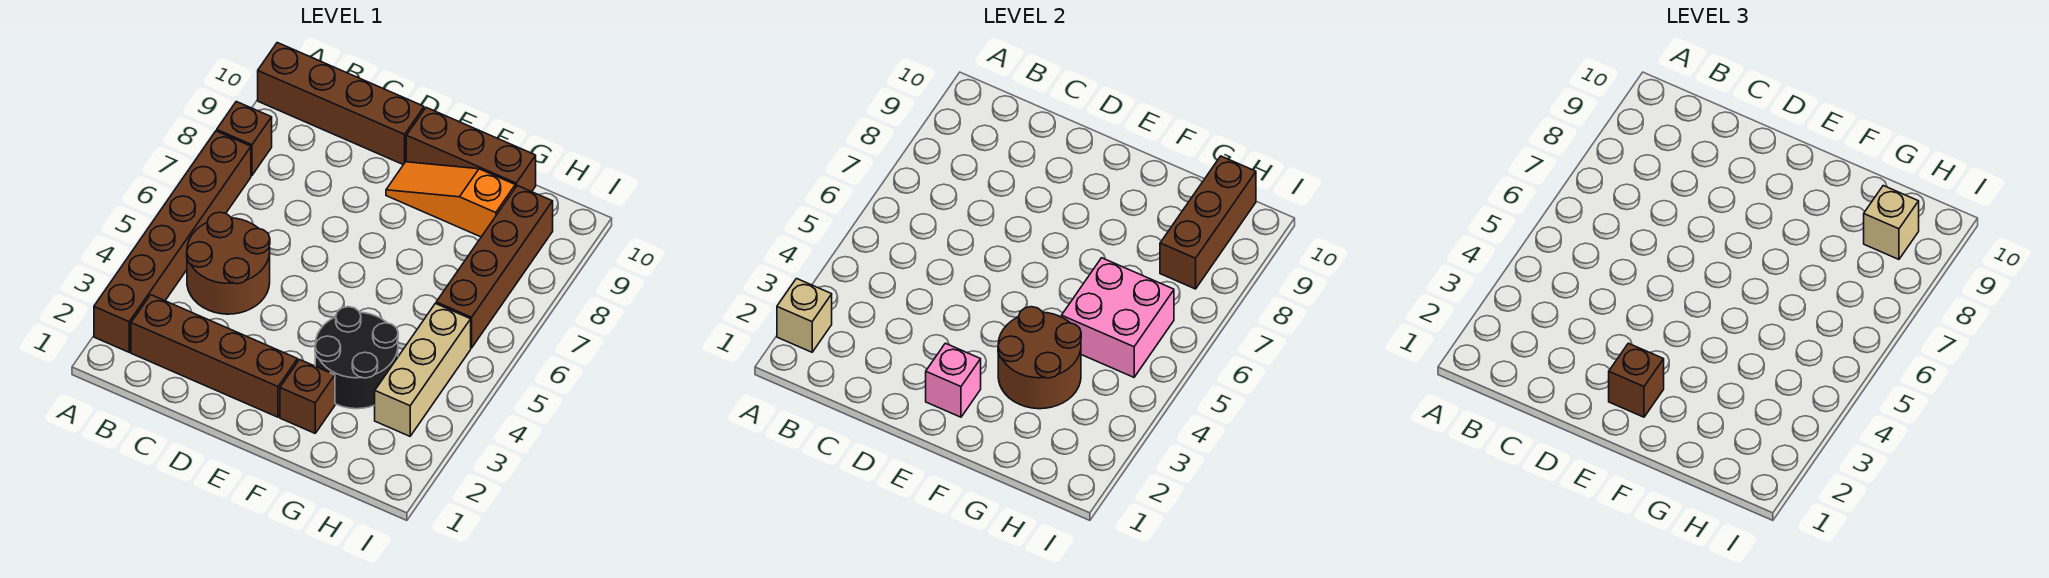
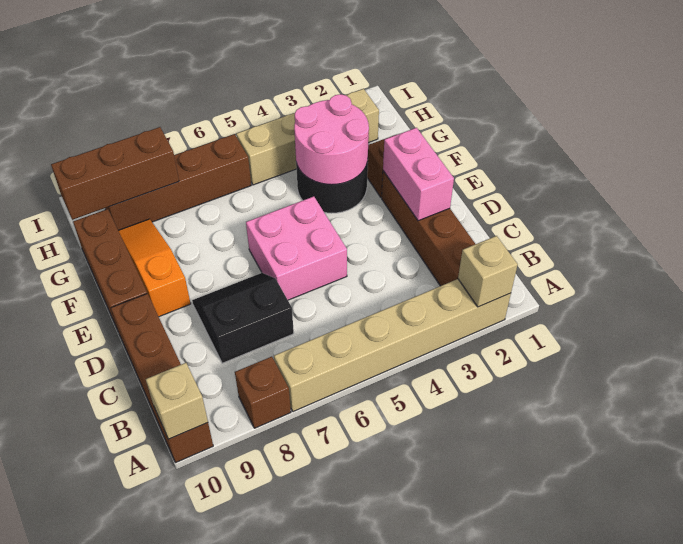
brown brick A2:A7 level 1 -> tan brick A2:A7 level 1
brown round brick B4:C5 level 1 -> none
none -> black slope C7:D8 level 1 top C
pink brick E2 level 2 -> pink brick D2:E2 level 2
brown brick E2 level 3 -> none
orange slope E9:G9 level 1 top G -> orange slope E9:G9 level 1 top E
brown round brick F3:G4 level 2 -> pink round brick F3:G4 level 2
pink brick G5:H6 level 2 -> pink brick D5:E6 level 1
tan brick H3:H5 level 1 -> tan brick H2:H5 level 1
tan brick H9 level 3 -> tan brick A10 level 2

